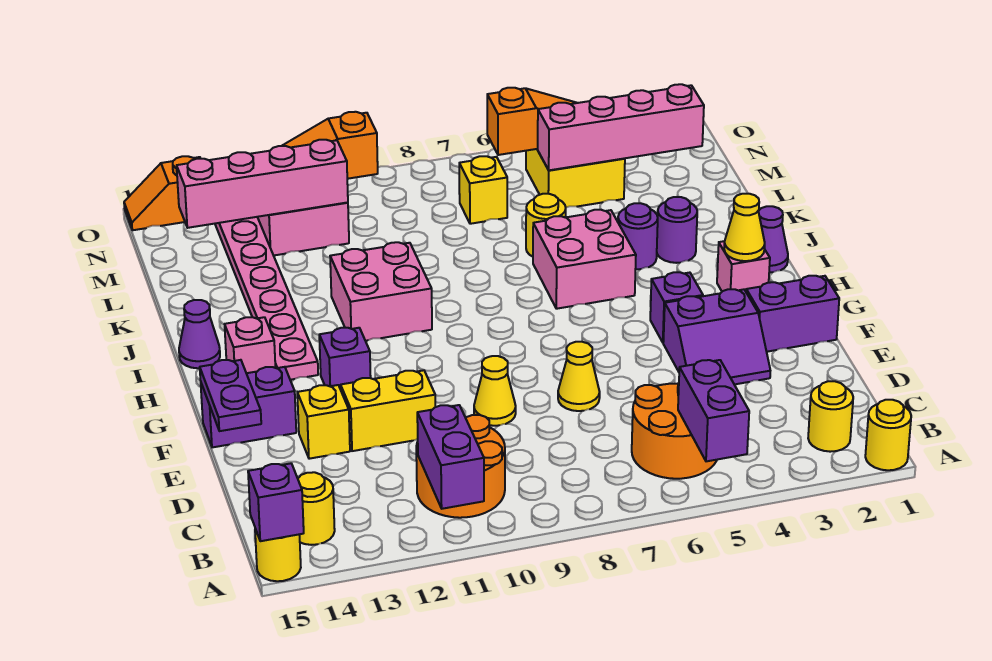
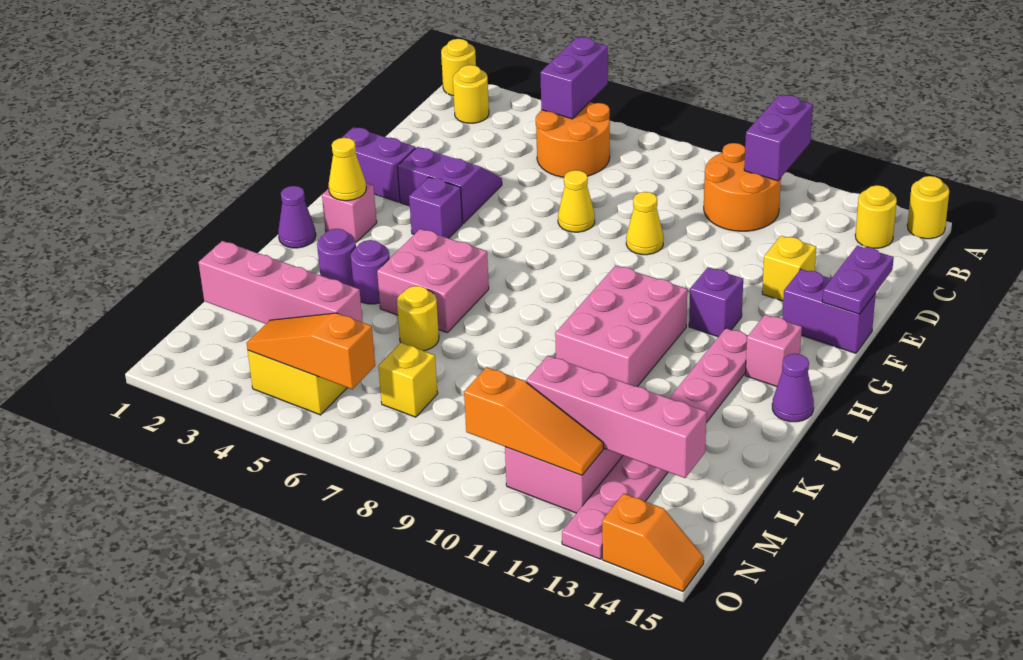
purple brick A15 level 2 -> none
yellow brick E11:E12 level 1 -> none
pink brick I10:J11 level 1 -> pink brick H10:J11 level 1

